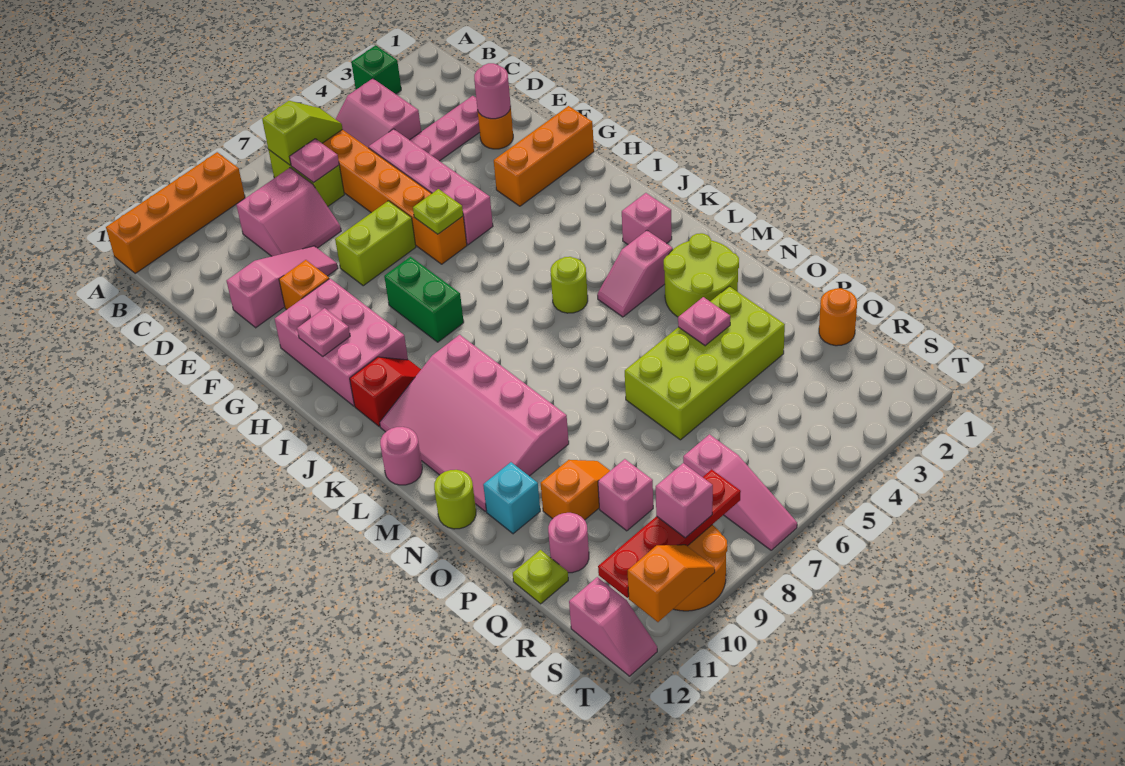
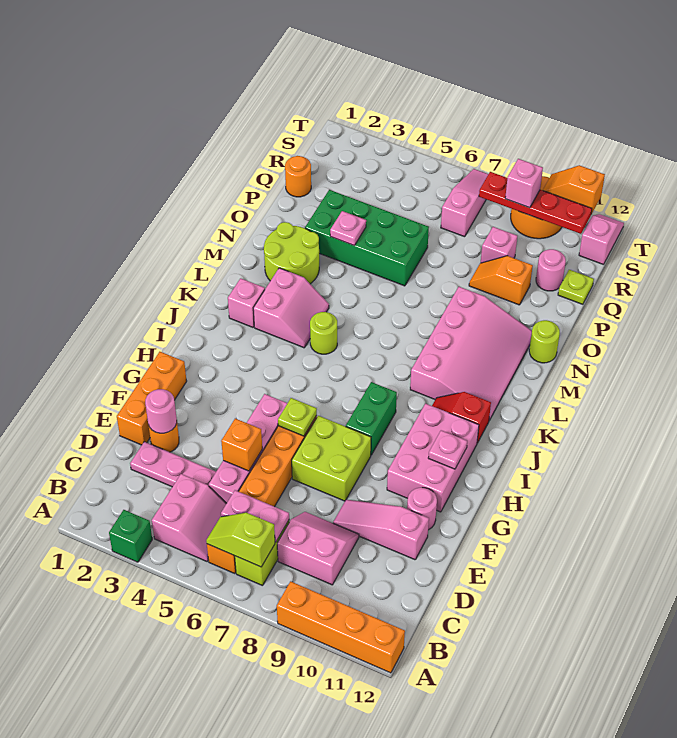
pink plate C7 level 2 -> pink plate C6:C7 level 2
lime brick F7:F8 level 1 -> lime brick F7:G8 level 1
orange brick F10 level 1 -> orange brick E5 level 2
orange brick G1:G3 level 1 -> orange brick E1:G1 level 1
pink slope L3:L4 level 1 top 3 -> pink slope K3:L4 level 1 top 3
pink round brick L12 level 1 -> pink round brick F11 level 1
lime brick O3:P6 level 1 -> green brick O3:P6 level 1
cyan brick O11 level 1 -> none

